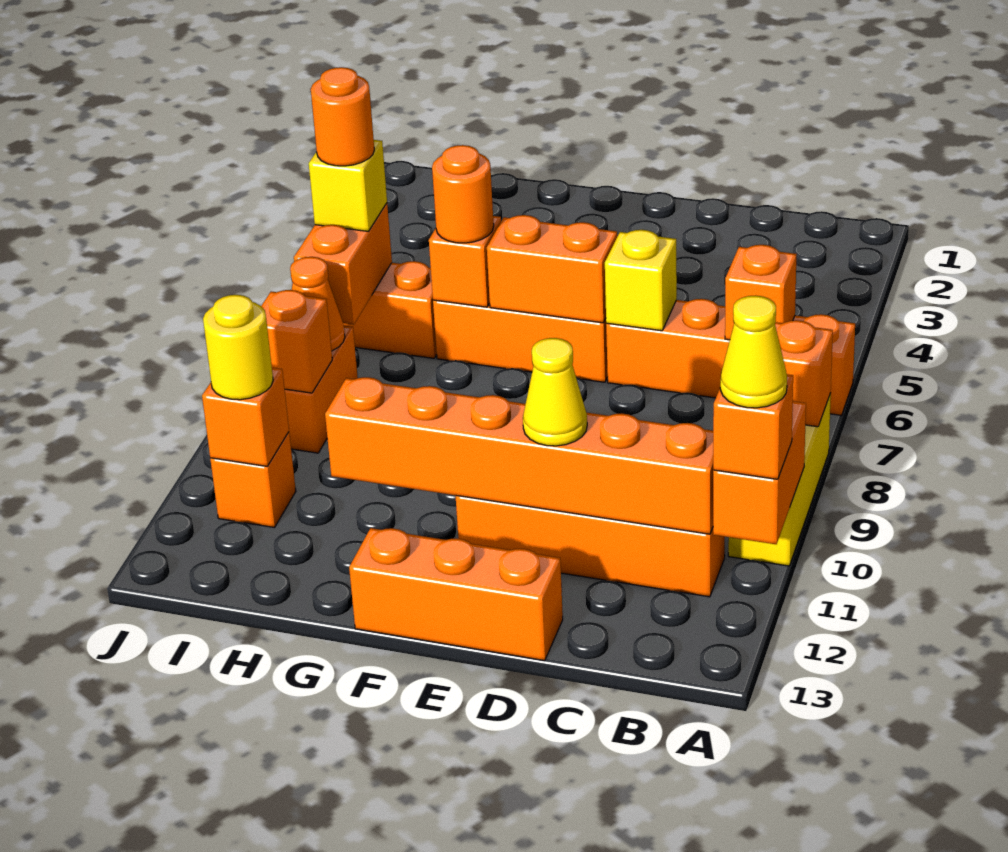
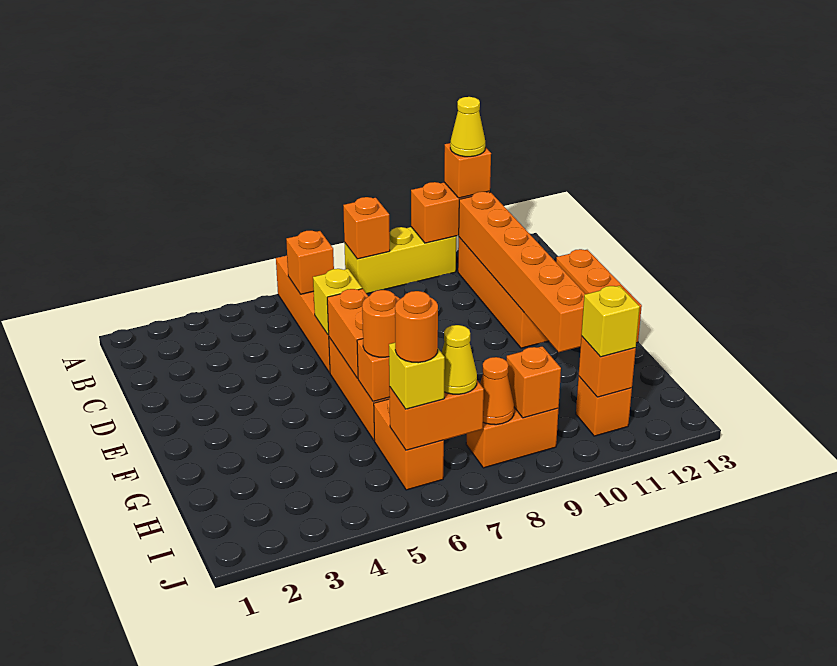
yellow cone D11 level 3 -> yellow cone I7 level 3
yellow round brick I11 level 3 -> yellow brick I11 level 3

